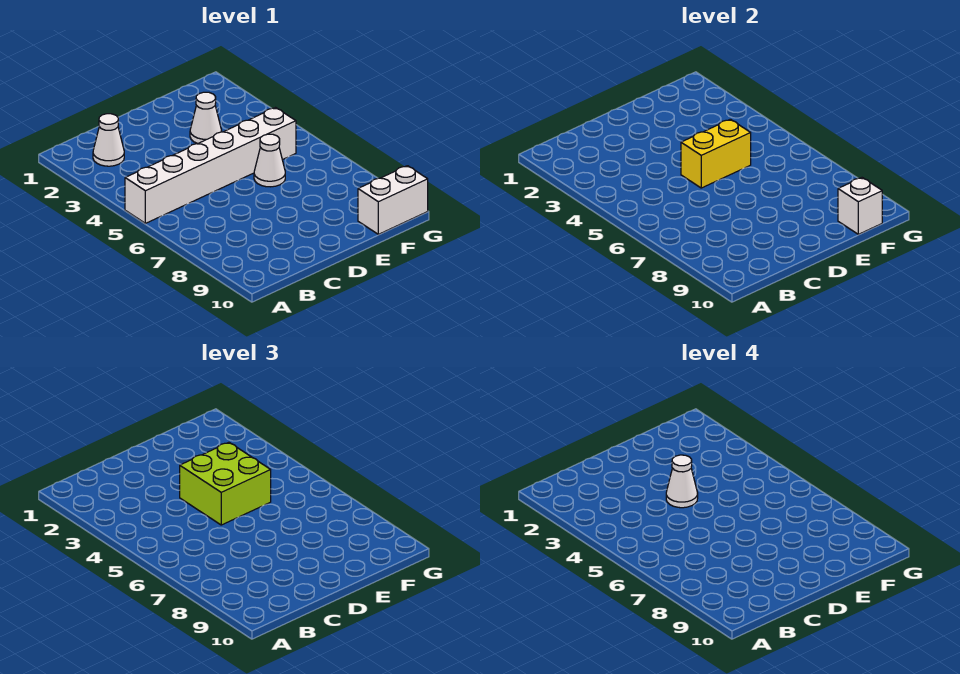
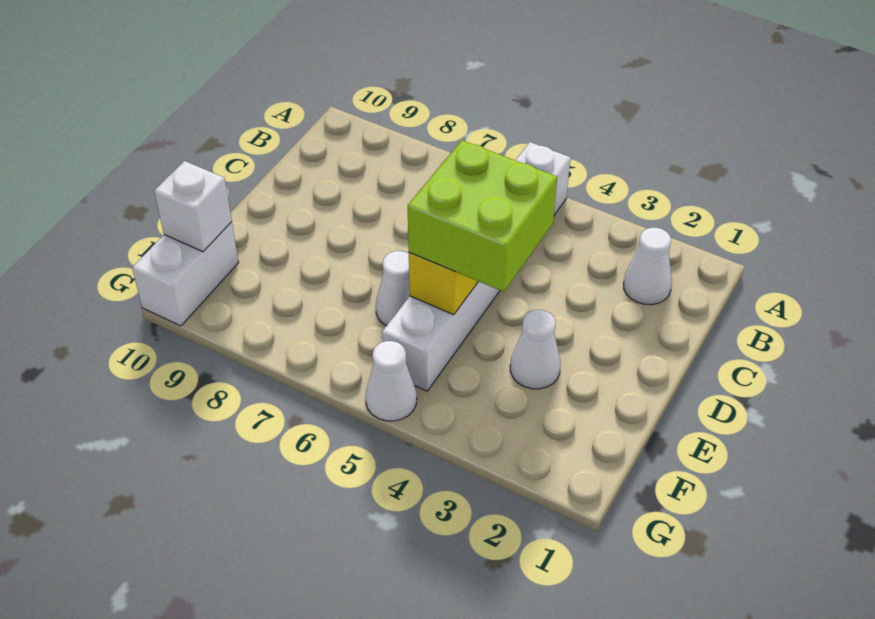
white cone D4 level 4 -> white cone G5 level 1

